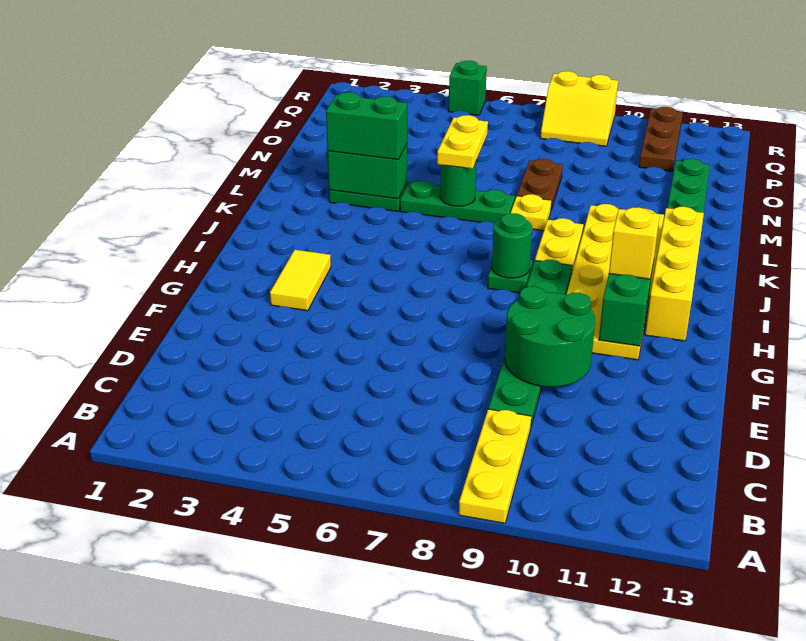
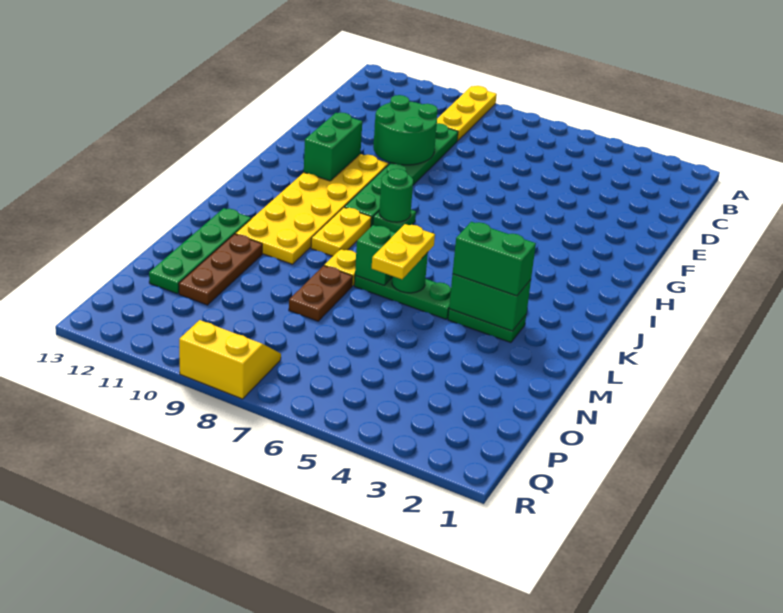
yellow tile G3:H3 level 1 -> none
yellow brick H11 level 3 -> none
yellow brick H12:K12 level 1 -> none
brown plate P11:R11 level 1 -> brown plate M11:O11 level 1
green brick R5 level 1 -> green brick L7 level 2

